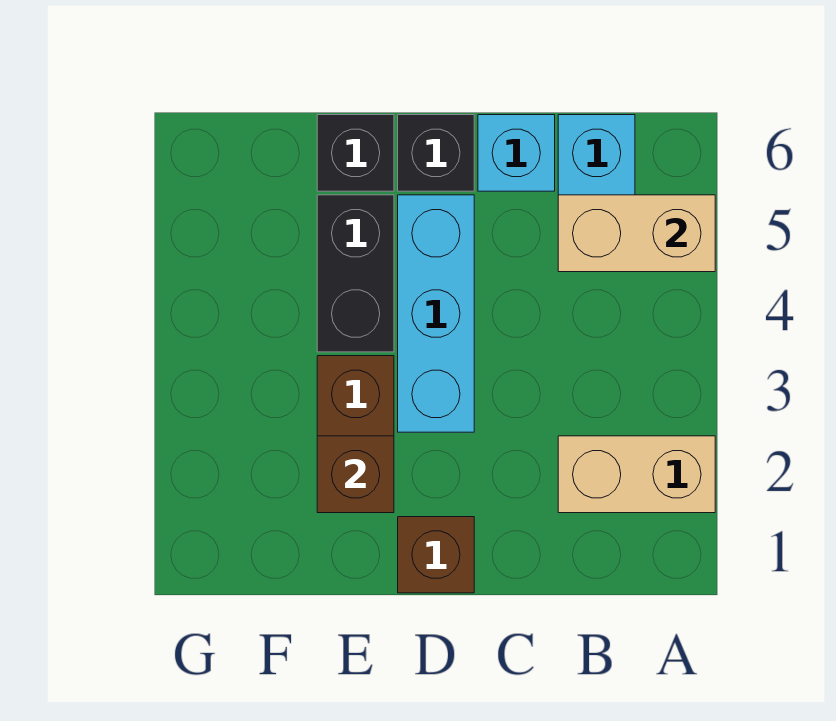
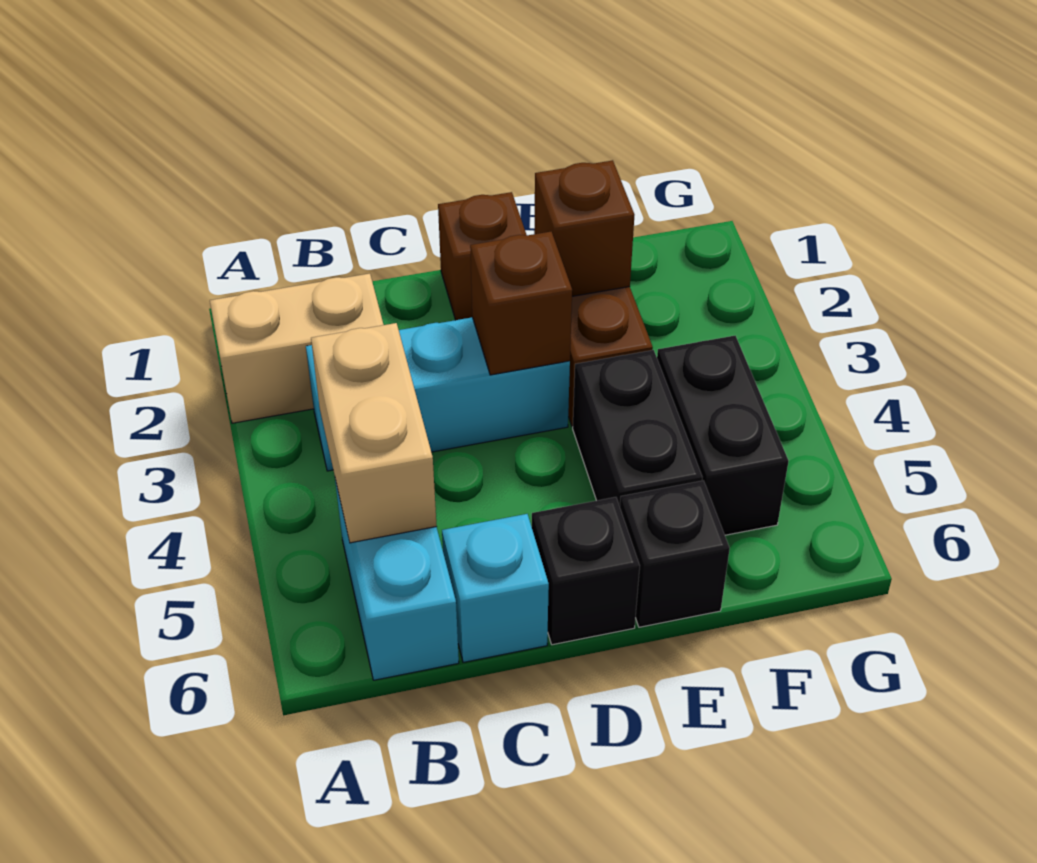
tan brick A5:B5 level 2 -> tan brick B4:B5 level 2
cyan brick D3:D5 level 1 -> cyan brick B3:D3 level 1
none -> brown brick D3 level 2
none -> black brick F4:F5 level 1

